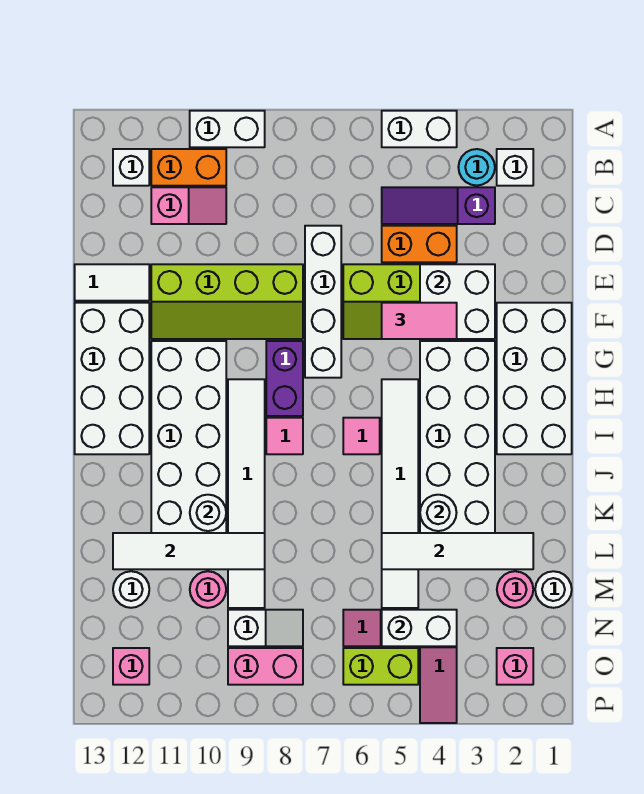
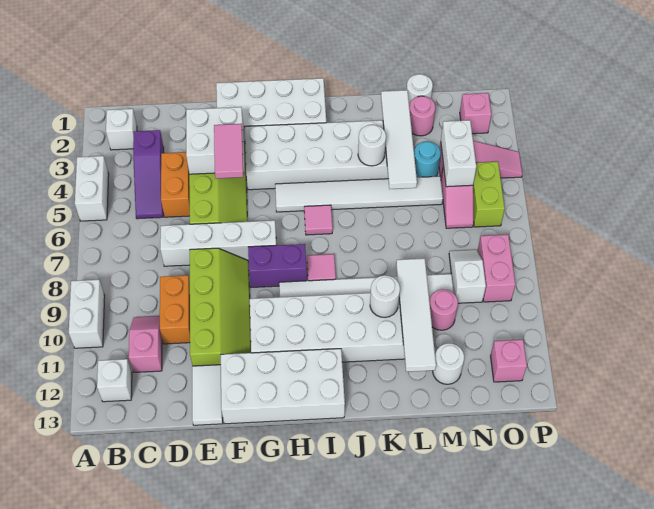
cyan round brick B3 level 1 -> cyan round brick M4 level 1
orange brick B10:B11 level 1 -> orange brick D9:D10 level 1

